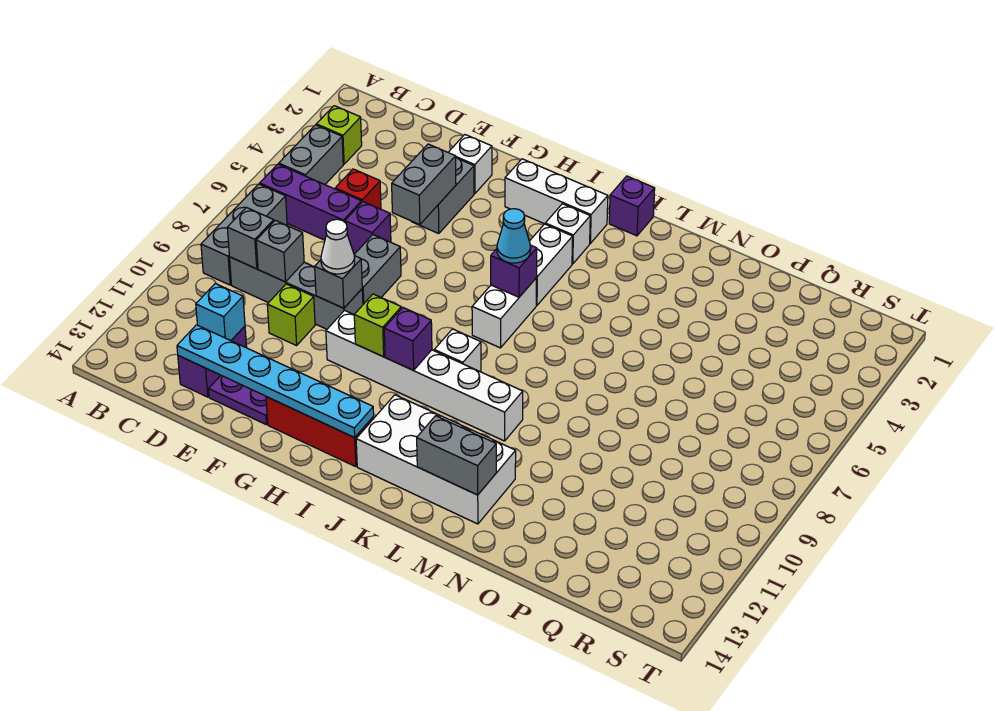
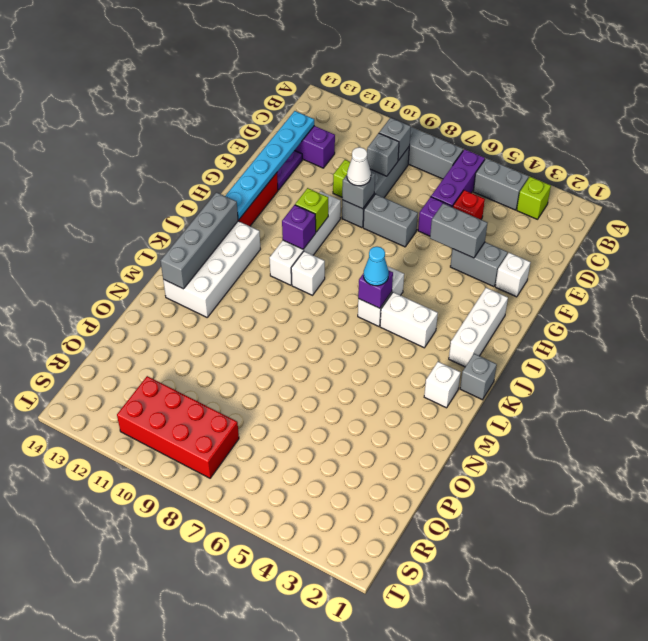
cyan brick D12 level 2 -> none
white brick G10:L10 level 1 -> white brick G10:J10 level 1
white brick J3 level 1 -> white brick L2 level 1
white brick J6:J7 level 1 -> white brick I6:J6 level 1
purple brick K1 level 1 -> grey brick K1 level 1
grey brick L13:M13 level 2 -> grey brick J13:M13 level 2
none -> red brick R8:S11 level 1

